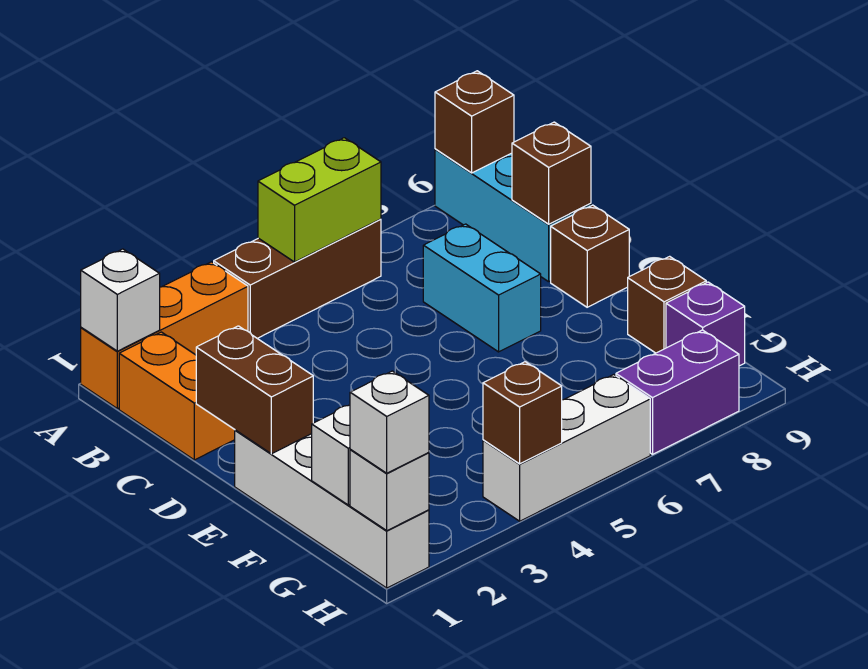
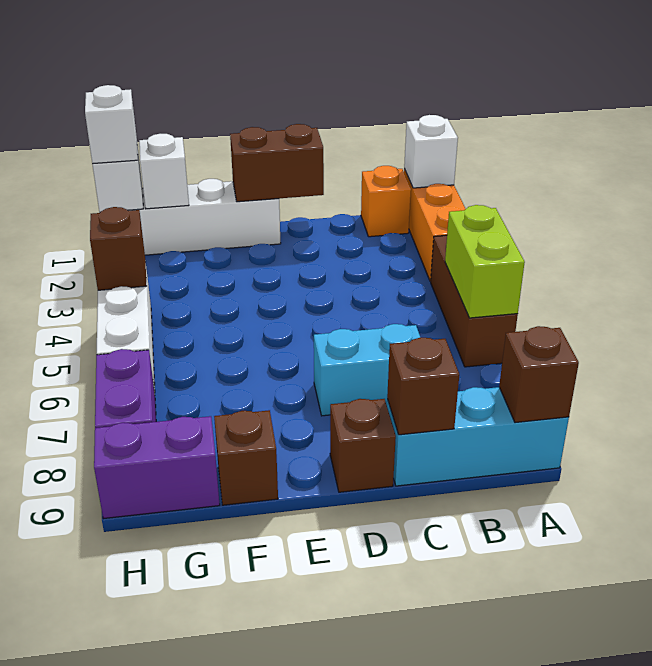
orange brick B1:C1 level 1 -> orange brick B1 level 1
purple brick G9 level 1 -> purple brick G9:H9 level 1

